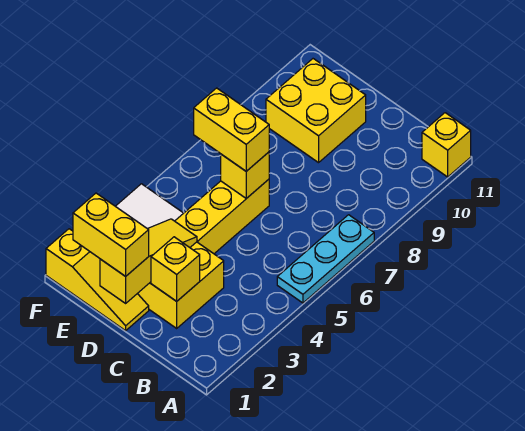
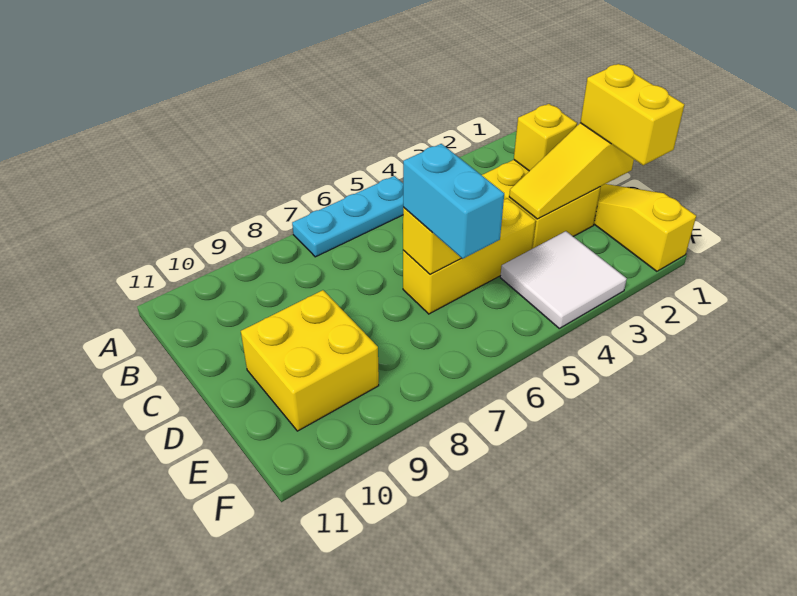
yellow brick A11 level 1 -> none
yellow brick D6:E6 level 3 -> cyan brick D6:E6 level 3

